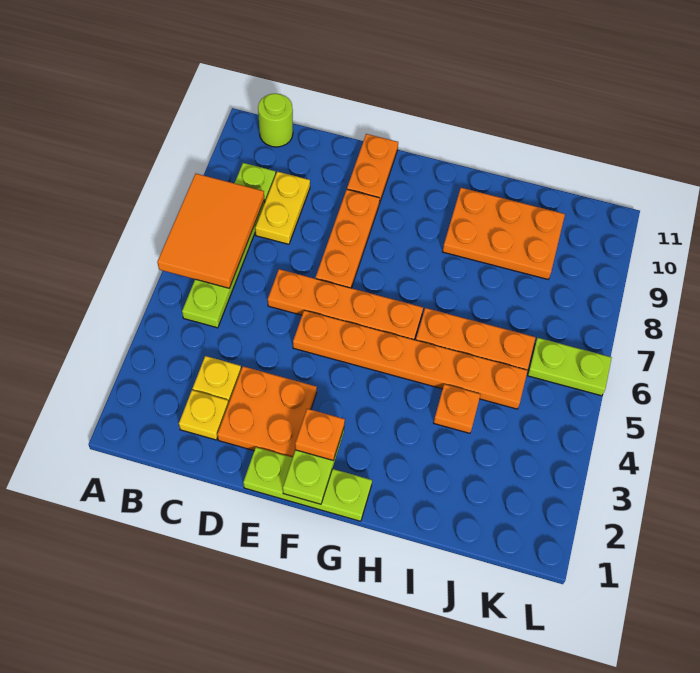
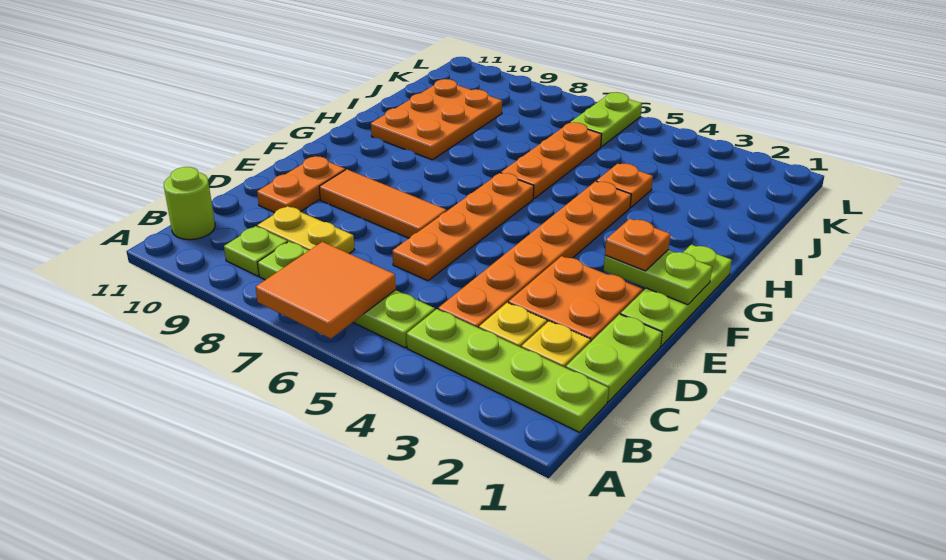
orange tile A6:B8 level 2 -> orange tile A6:B7 level 2
none -> lime plate B1:B4 level 1
none -> lime plate C1:D1 level 1
orange plate E5:J5 level 1 -> orange plate C4:H4 level 1
orange plate E7:E9 level 1 -> orange tile E7:E9 level 1
orange plate E10:E11 level 1 -> orange plate D10:E10 level 1

